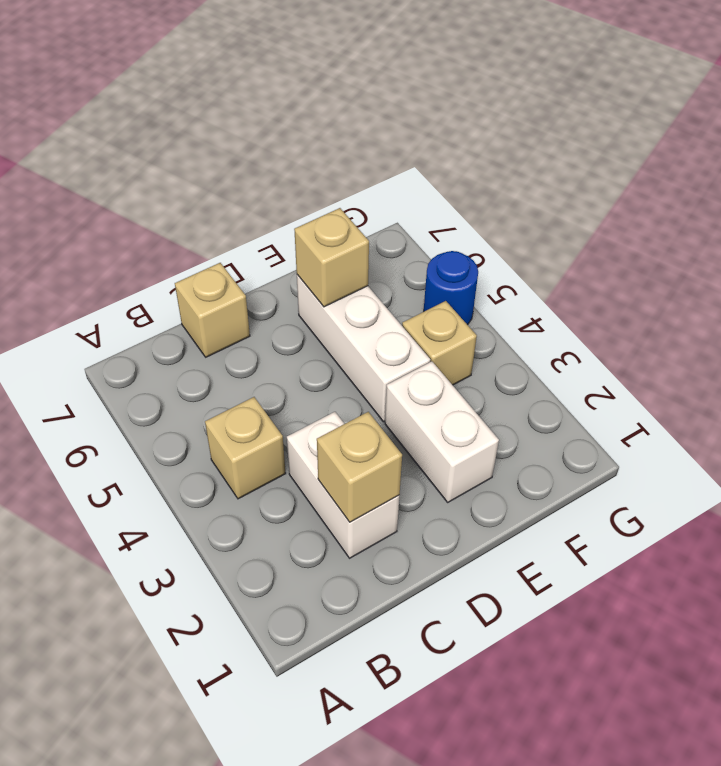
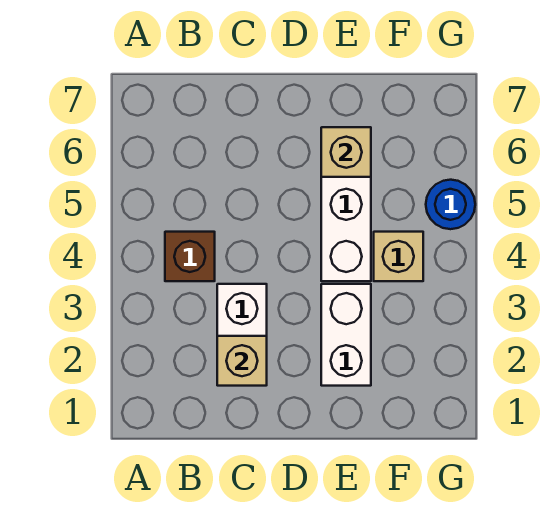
tan brick B4 level 1 -> brown brick B4 level 1
tan brick C7 level 1 -> none

